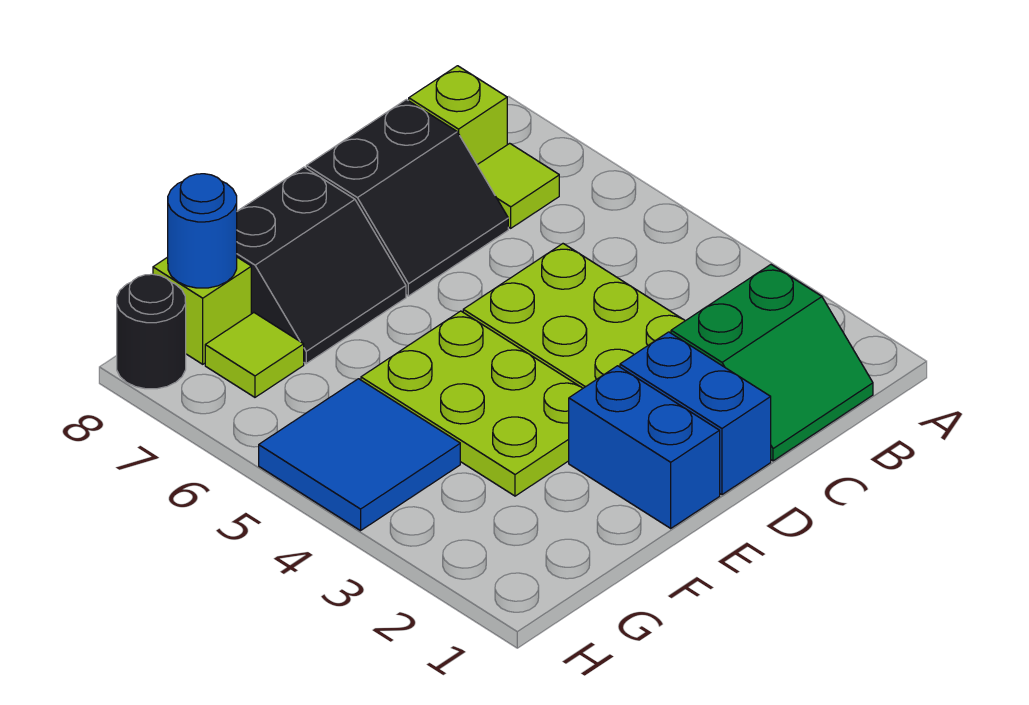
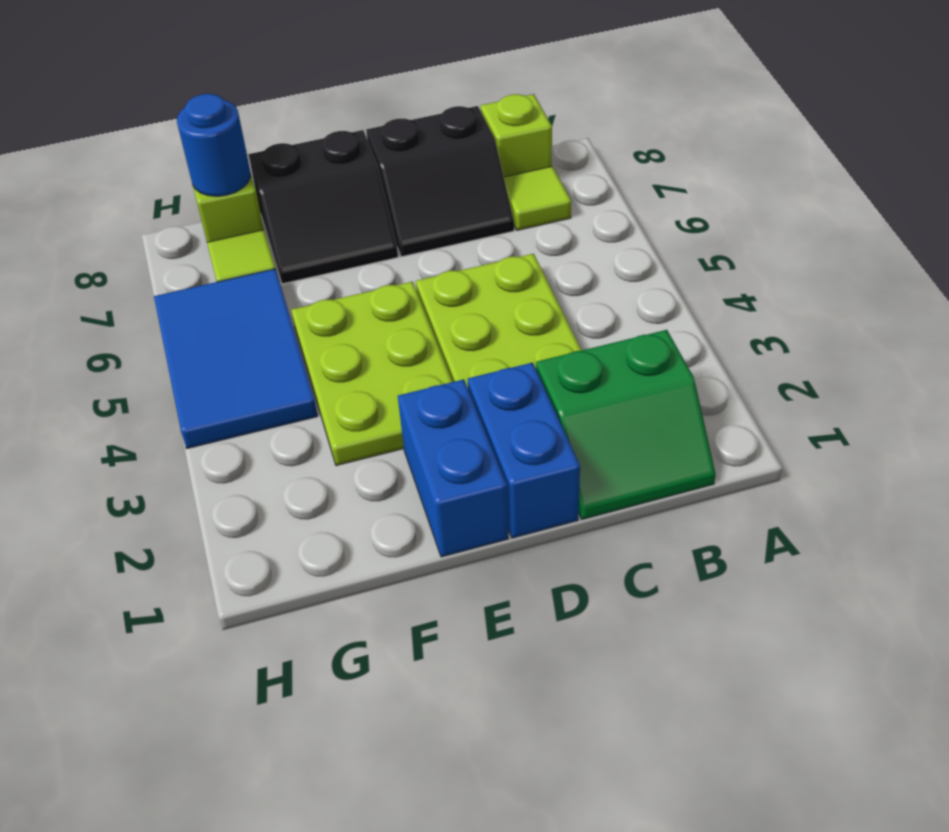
blue tile G4:H5 level 1 -> blue tile G4:H6 level 1
black round brick H8 level 1 -> none

